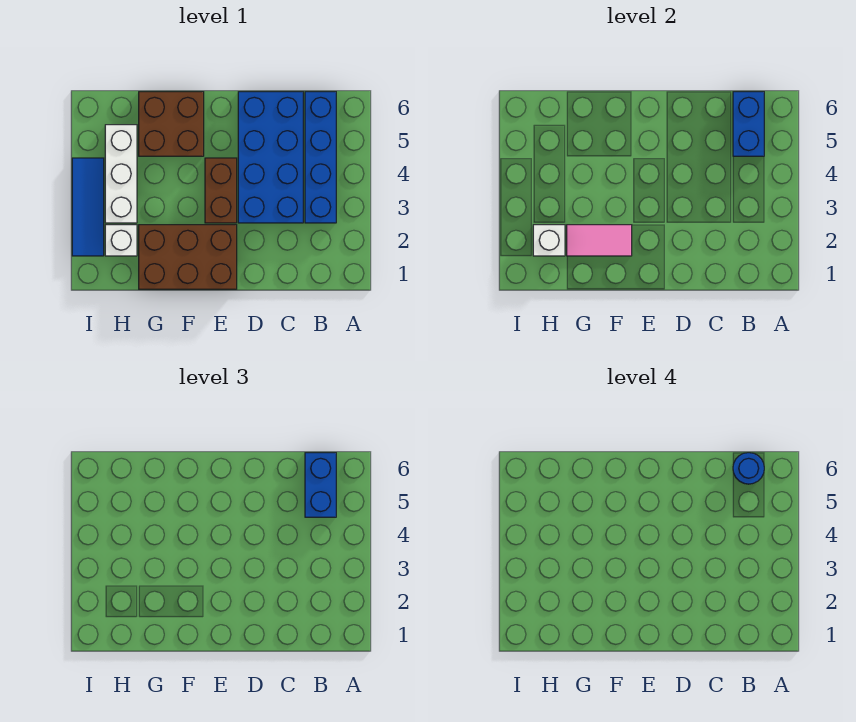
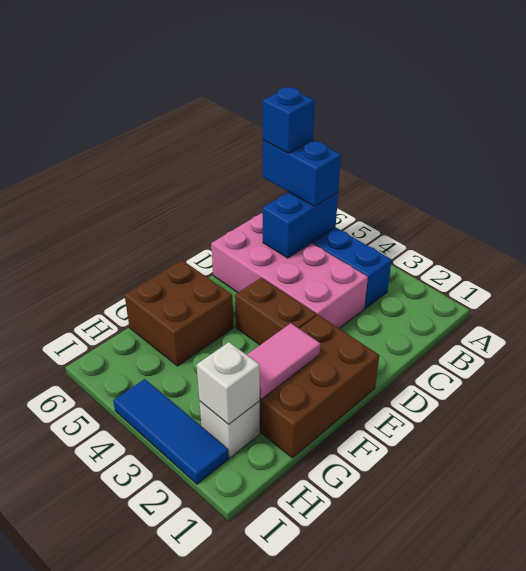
blue brick B5:B6 level 2 -> blue brick B5:C5 level 2
blue round brick B6 level 4 -> blue brick B6 level 4
blue brick C3:D6 level 1 -> pink brick C3:D6 level 1
white brick H3:H5 level 1 -> none

